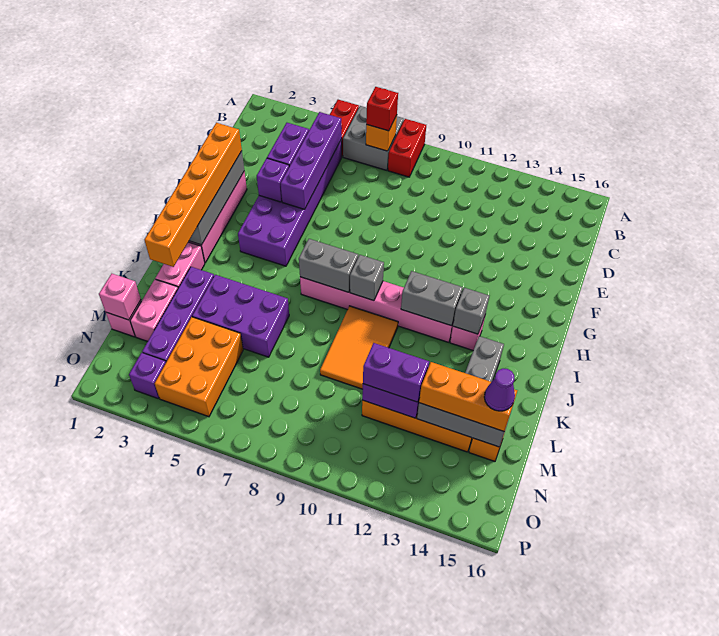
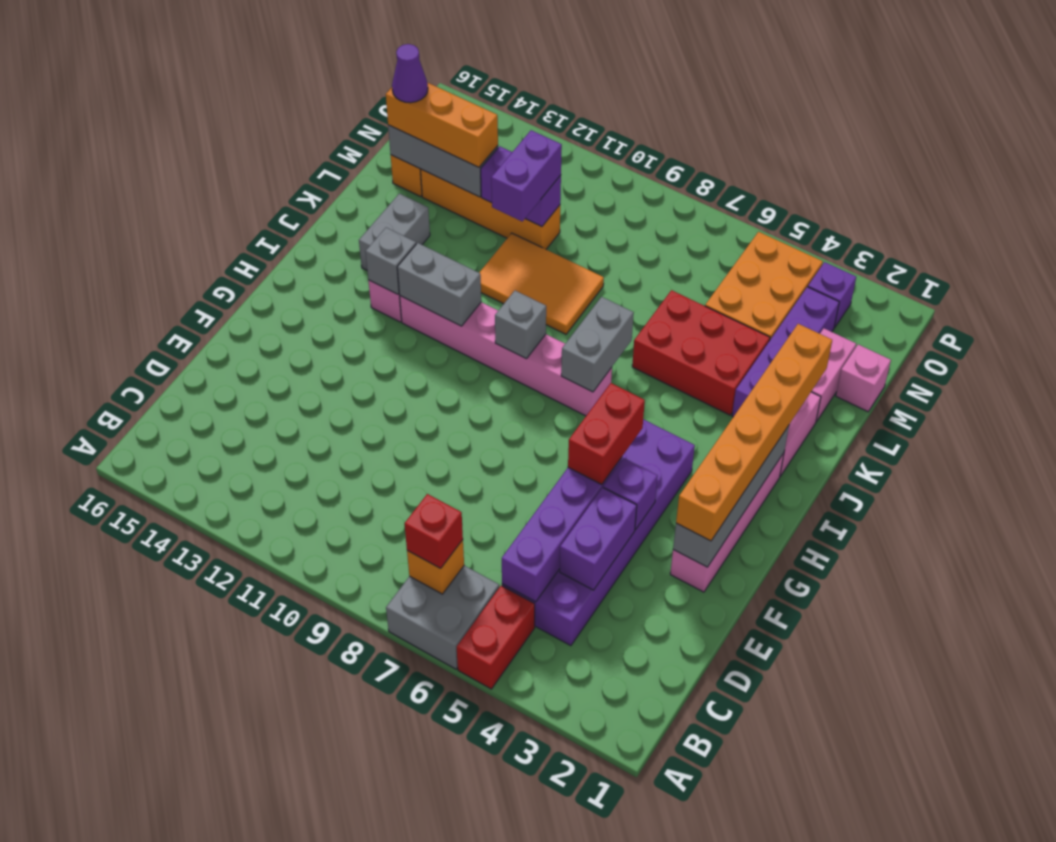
red brick A8:B8 level 1 -> red brick F5:G5 level 3
grey brick I7:I8 level 2 -> grey brick I7:J7 level 2
orange tile J9:L10 level 1 -> orange tile K9:L11 level 1
purple brick K4:L6 level 1 -> red brick K4:L6 level 1
pink brick M1 level 2 -> none
purple brick M11:M12 level 3 -> purple brick L11:M11 level 3

